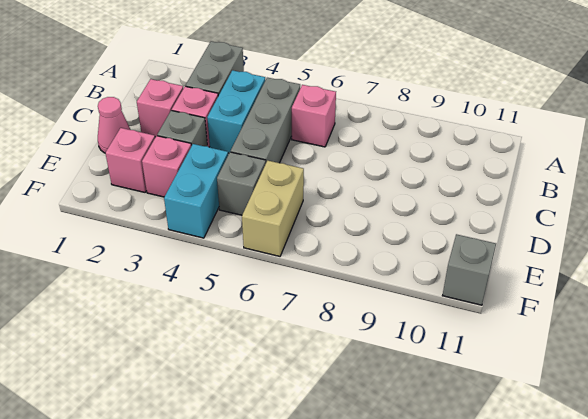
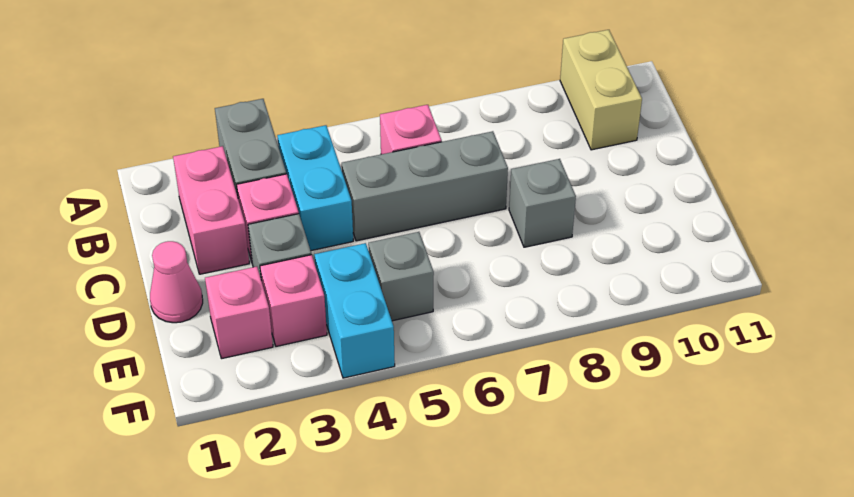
grey brick B5:D5 level 1 -> grey brick C5:C7 level 1
pink brick C2 level 1 -> pink brick B2:C2 level 1
tan brick E6:F6 level 1 -> tan brick A10:B10 level 1
grey brick F11 level 1 -> grey brick D8 level 1

